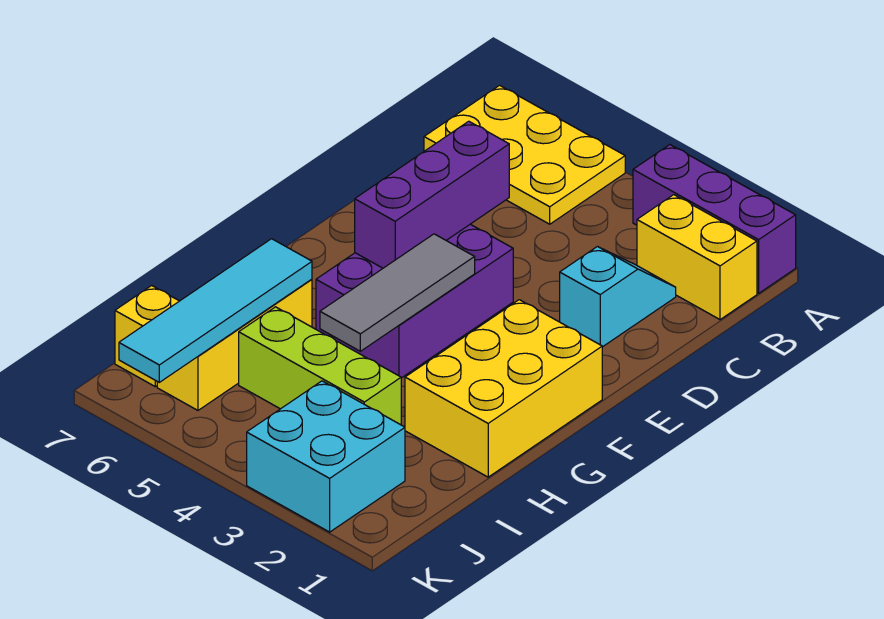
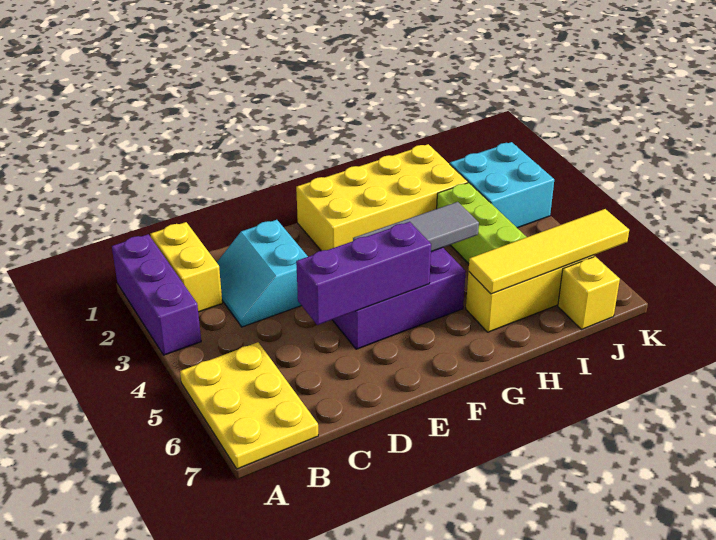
cyan slope C2:D2 level 1 top D -> cyan slope C2:D3 level 1 top D
yellow brick F1:H2 level 1 -> yellow brick F1:I2 level 1
cyan tile H6:K6 level 2 -> yellow tile H6:K6 level 2

